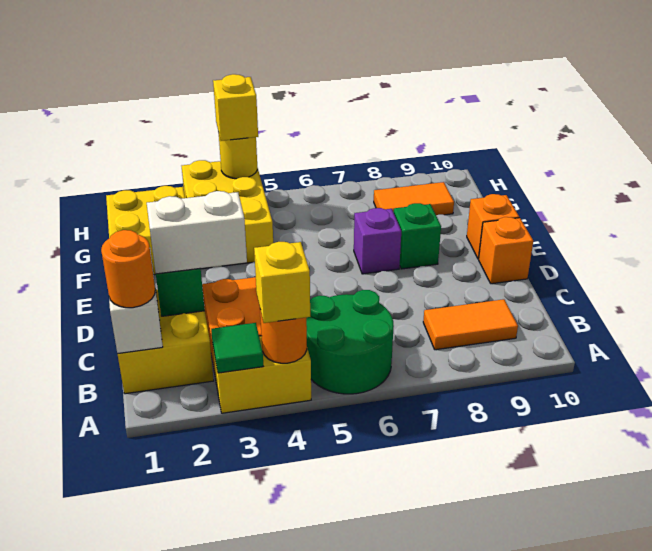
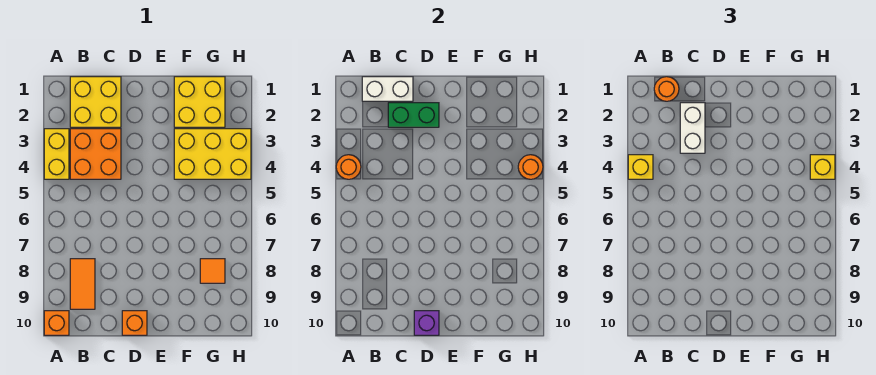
green tile A3 level 2 -> none
green round brick A5:B6 level 1 -> none
purple brick E7 level 1 -> purple brick D10 level 2
green brick E8 level 1 -> none
orange brick E10 level 1 -> orange brick A10 level 1
orange tile G8:G9 level 1 -> orange tile G8 level 1
yellow round brick H4 level 2 -> orange round brick H4 level 2

